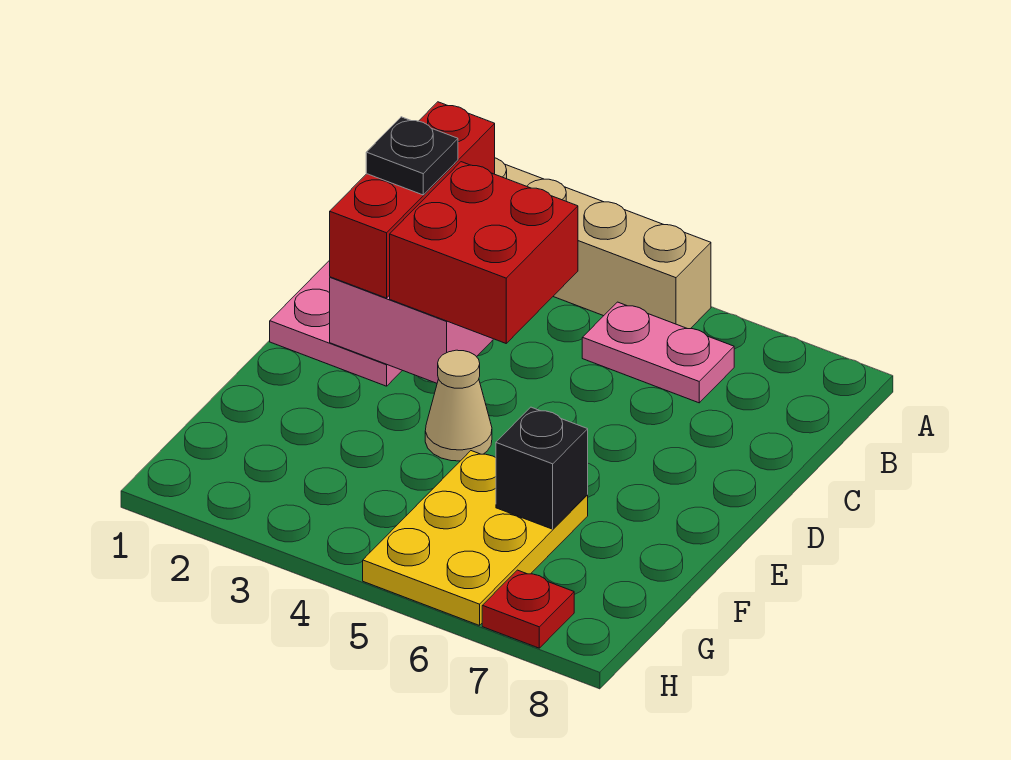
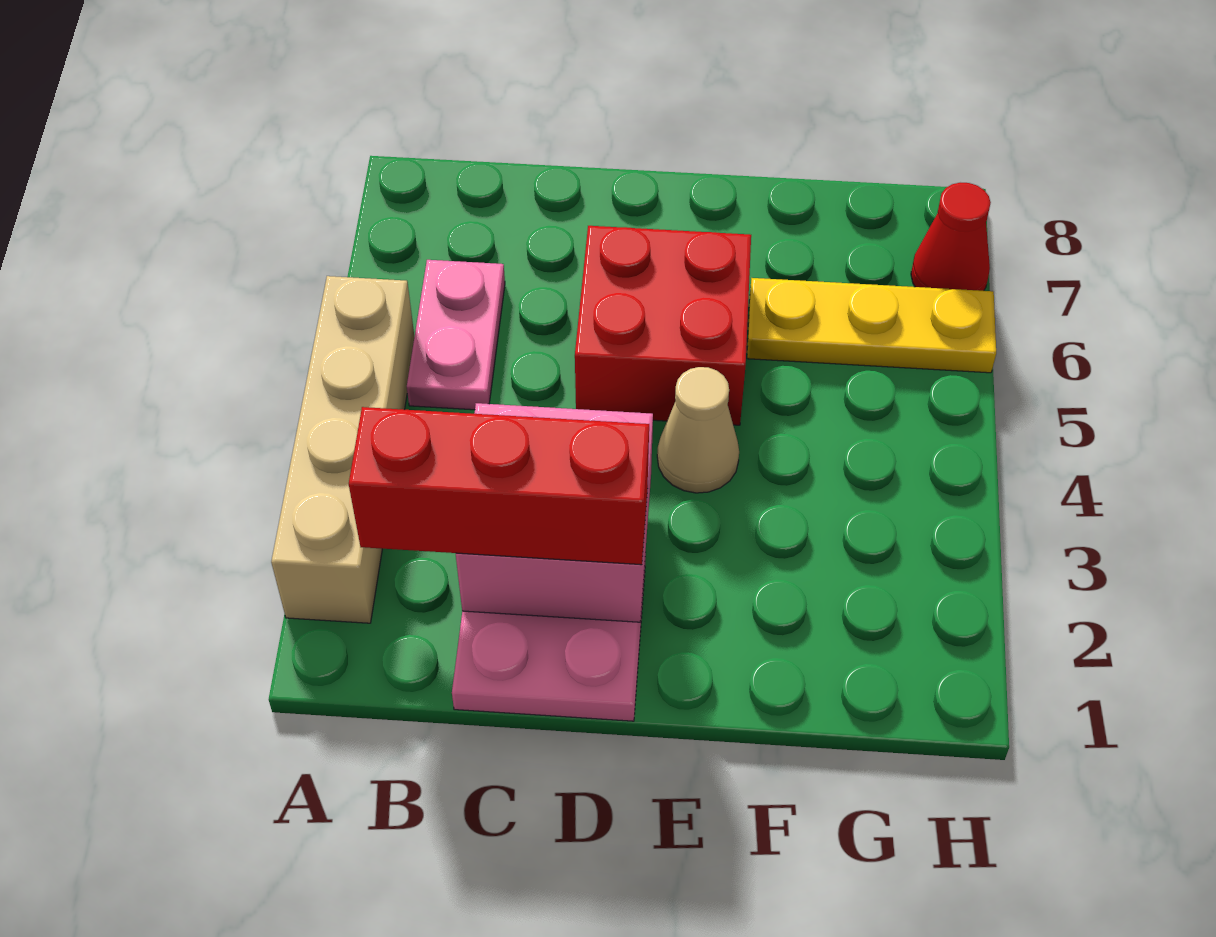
black plate C2 level 4 -> none
red brick C3:D4 level 3 -> red brick D5:E6 level 1
yellow plate F5:H6 level 1 -> yellow plate F6:H6 level 1
black brick F6 level 2 -> none
red plate H7 level 1 -> red cone H7 level 1

